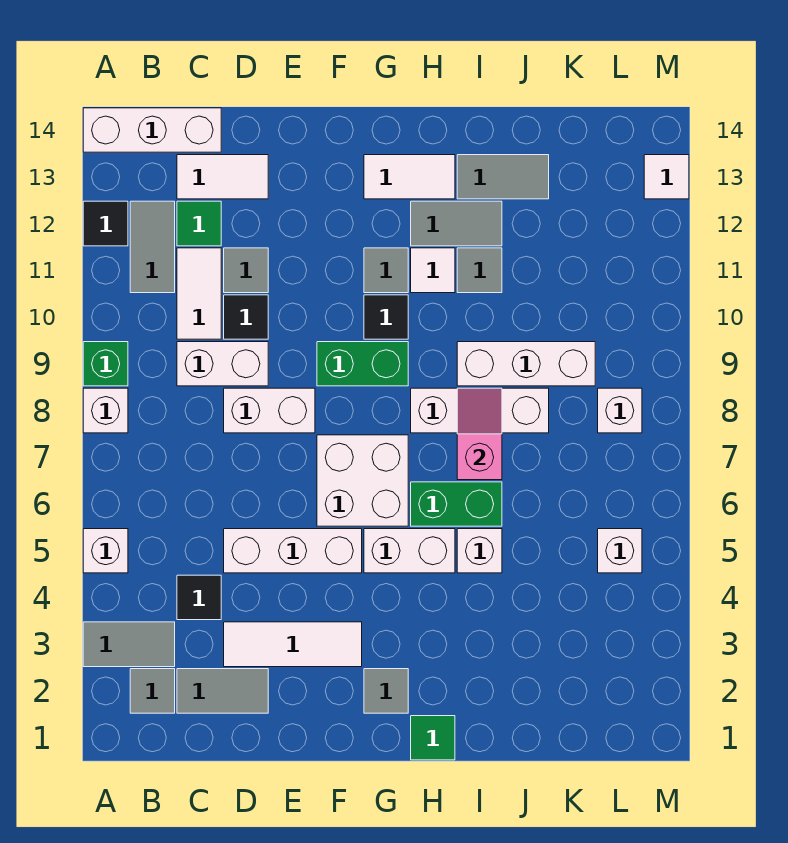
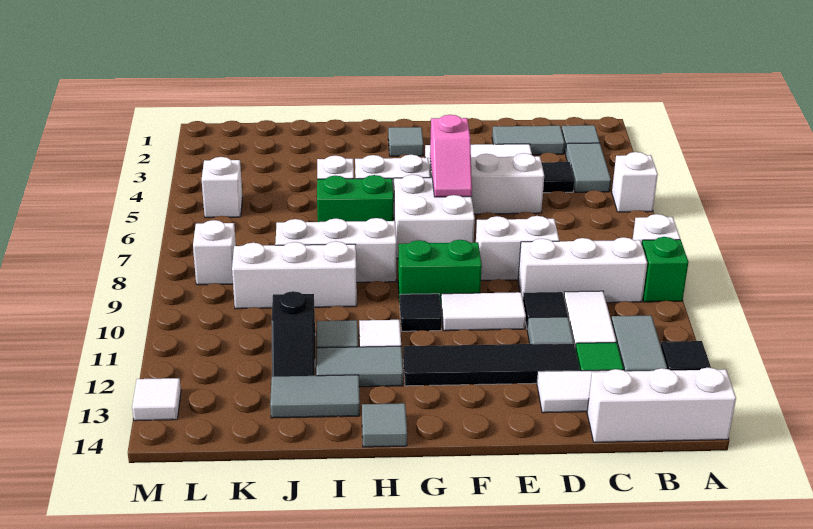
grey tile A3:B3 level 1 -> grey tile B3:B4 level 1
white brick C9:D9 level 1 -> white brick B9:D9 level 1
none -> black tile D12:G12 level 1
grey tile G11 level 1 -> grey tile H14 level 1
white tile G13:H13 level 1 -> white tile E10:F10 level 1
green tile H1 level 1 -> none
pink slope I7:I8 level 2 top 7 -> pink slope F5:F6 level 2 top 5
none -> black slope J11:J12 level 1 top 11

